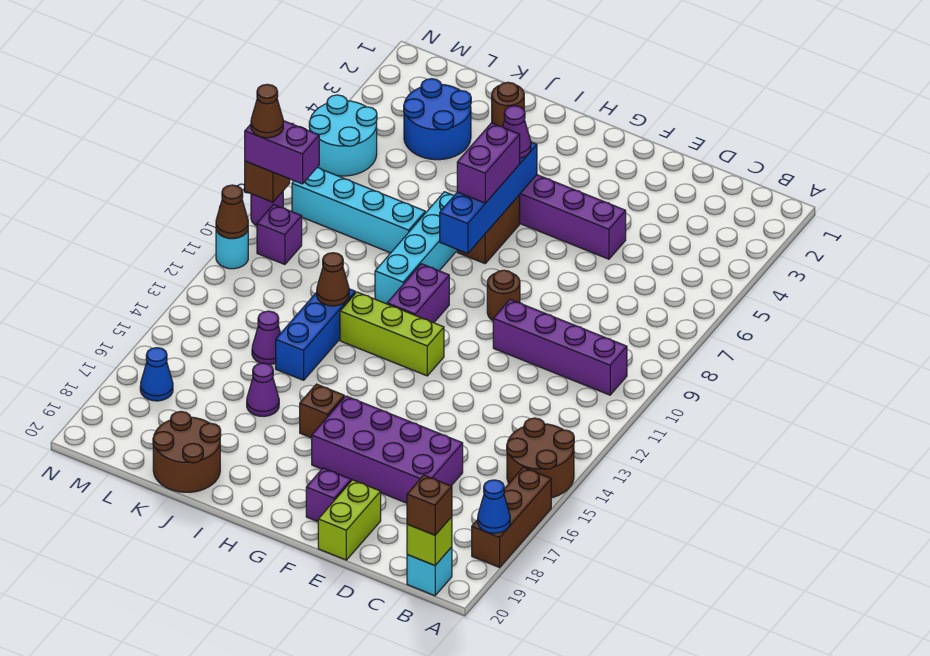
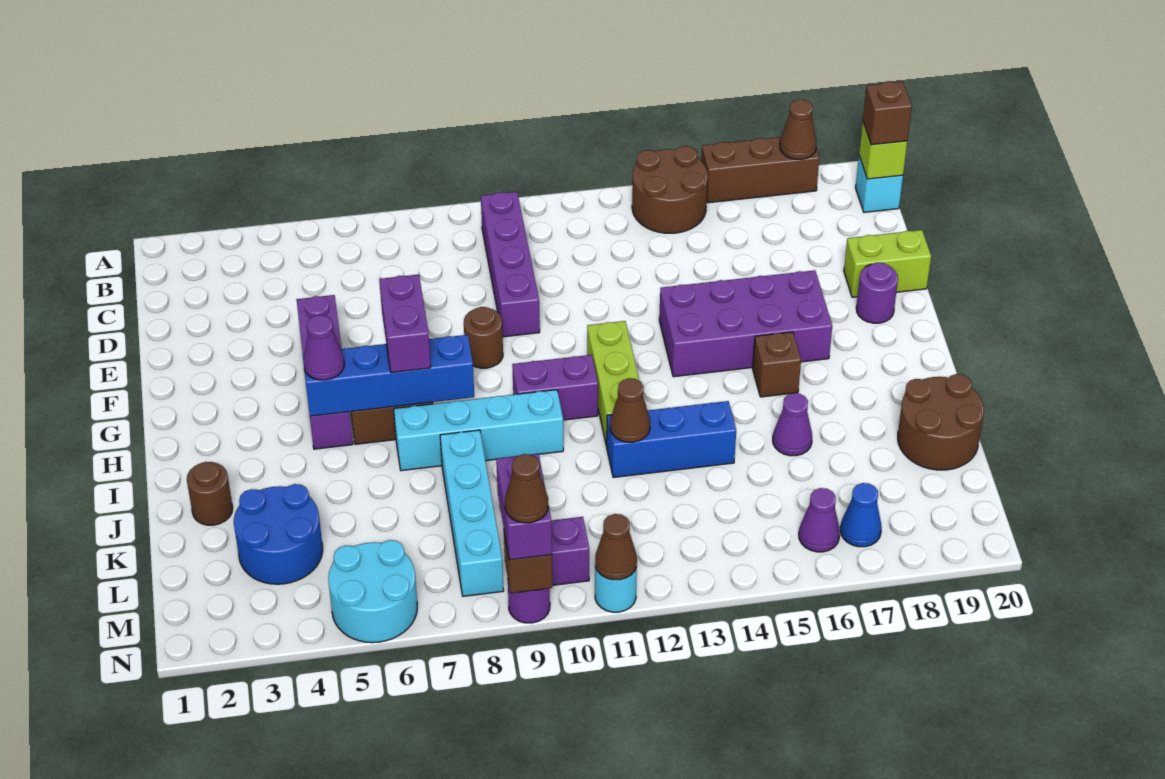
blue cone A18 level 2 -> brown cone A18 level 2
purple brick D16:G17 level 1 -> purple brick F14:G17 level 1
purple brick F19 level 1 -> purple round brick F19 level 1
purple brick H6:H7 level 3 -> purple brick G7:H7 level 3
purple cone K14 level 1 -> purple cone M16 level 1

